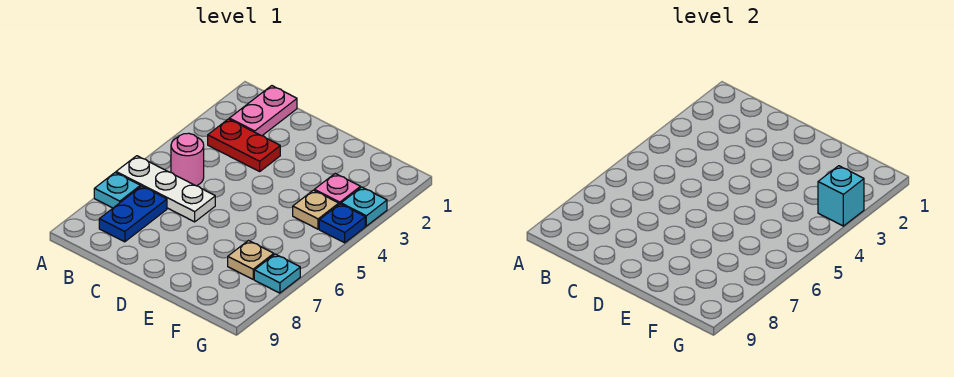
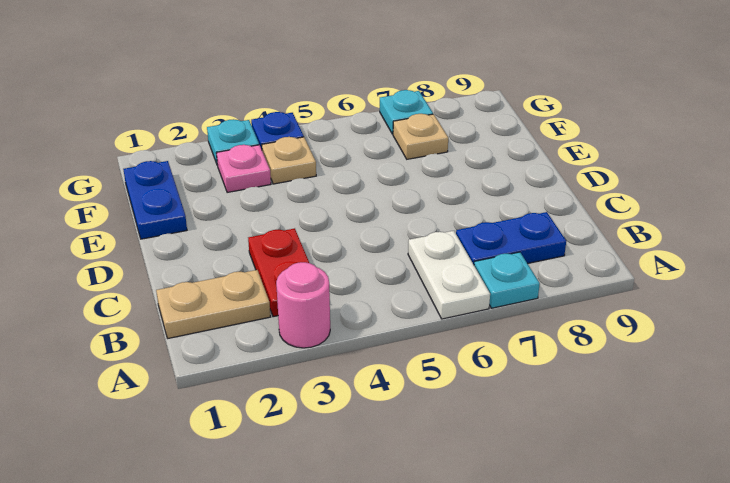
white plate A6:C6 level 1 -> white plate A6:B6 level 1
pink plate B1:B2 level 1 -> tan plate B1:B2 level 1
pink round brick B5 level 1 -> pink round brick A3 level 1
none -> blue plate E1:F1 level 1
cyan brick G3 level 2 -> none

